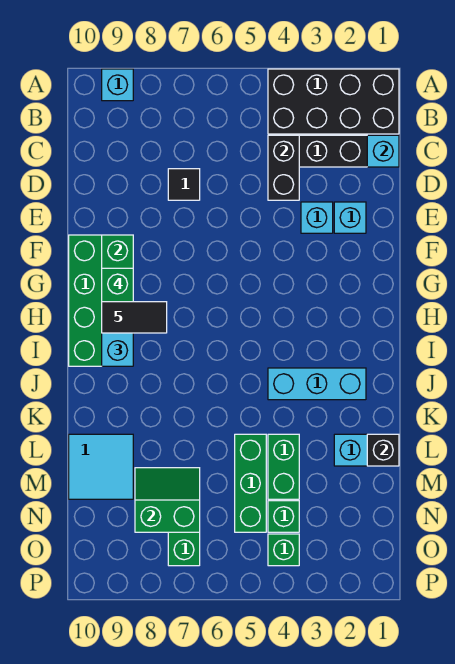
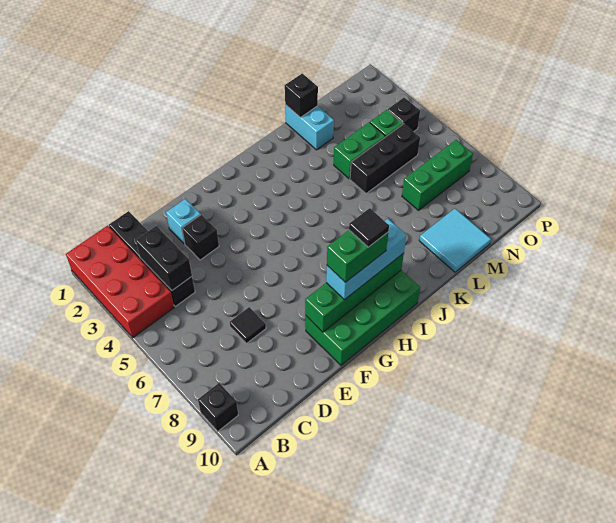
black brick A1:B4 level 1 -> red brick A1:B4 level 1
cyan brick A9 level 1 -> black brick A9 level 1
cyan brick C1 level 2 -> none
black brick C4:D4 level 2 -> black brick C3:C4 level 2
cyan brick E3 level 1 -> black brick E3 level 1
black tile H8:H9 level 5 -> black tile H9 level 5
cyan brick J2:J4 level 1 -> none
green brick L5:N5 level 1 -> black brick L5:N5 level 1
green slope M7:N8 level 2 top N -> none
green brick O4 level 1 -> black brick O4 level 1

